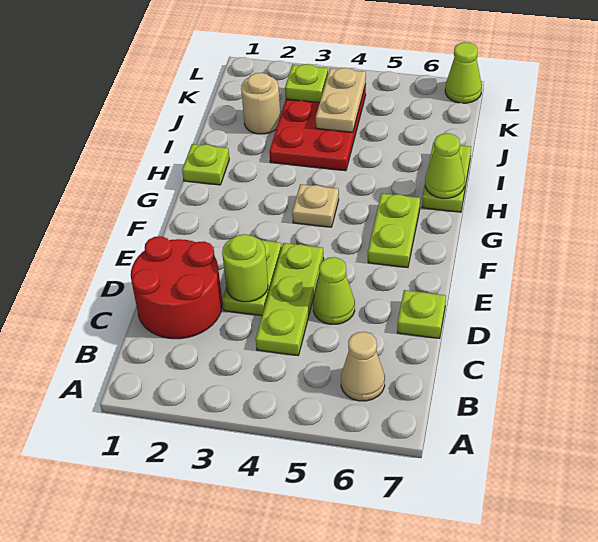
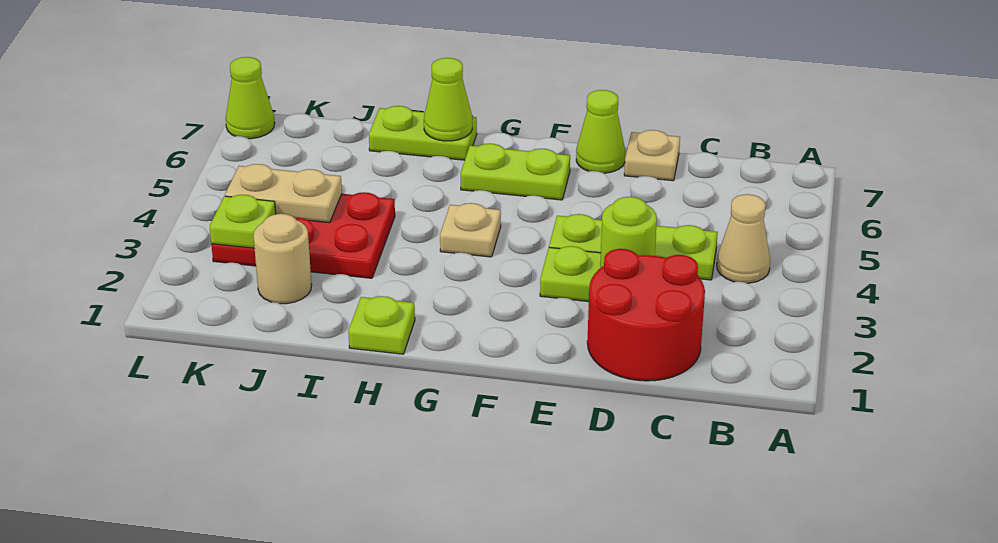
tan cone B6 level 1 -> tan cone B4 level 1
lime cone D5 level 1 -> lime cone E7 level 1
lime plate D7 level 1 -> tan plate D7 level 1

